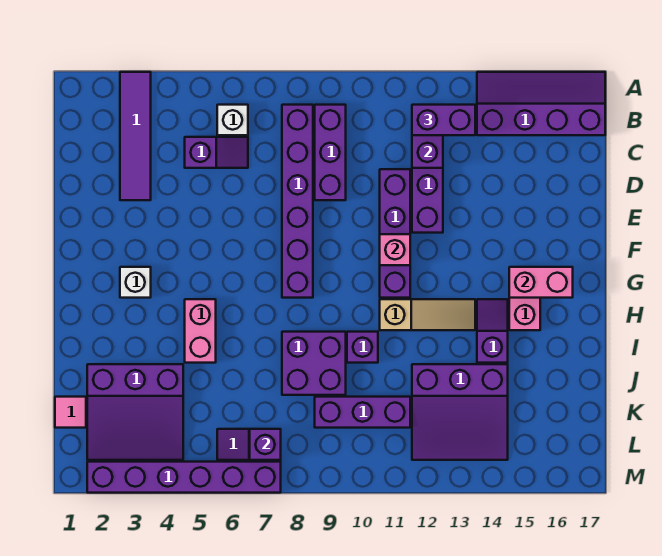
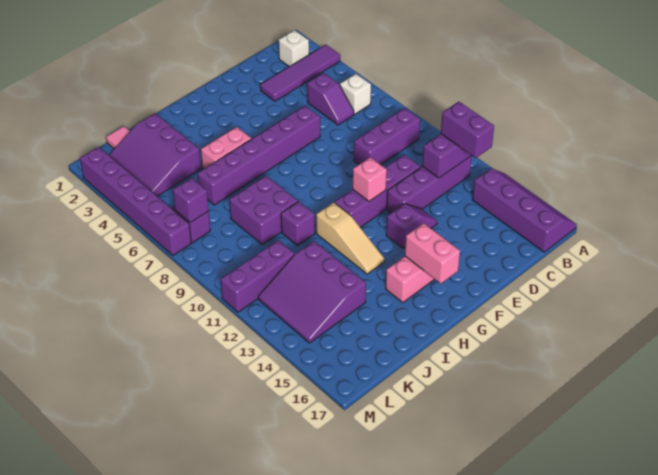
purple brick B8:G8 level 1 -> purple brick E6:J6 level 1
white brick G3 level 1 -> white brick B2 level 1
purple slope H14:I14 level 1 top I -> purple slope E13:F13 level 1 top F
purple brick K9:K11 level 1 -> purple brick K11:M11 level 1

